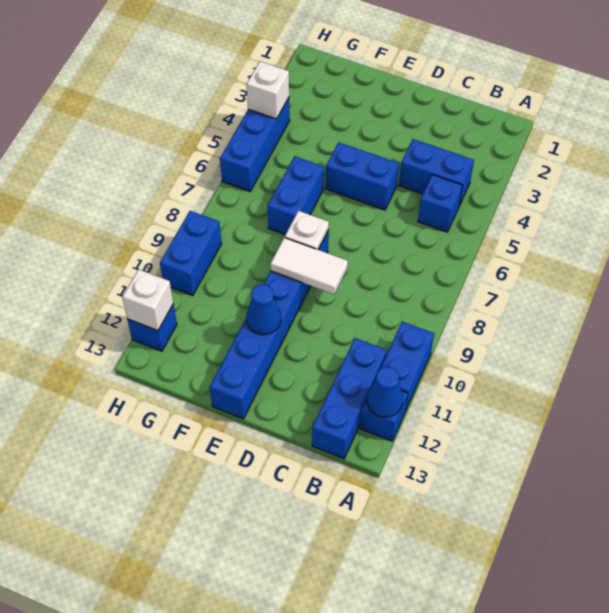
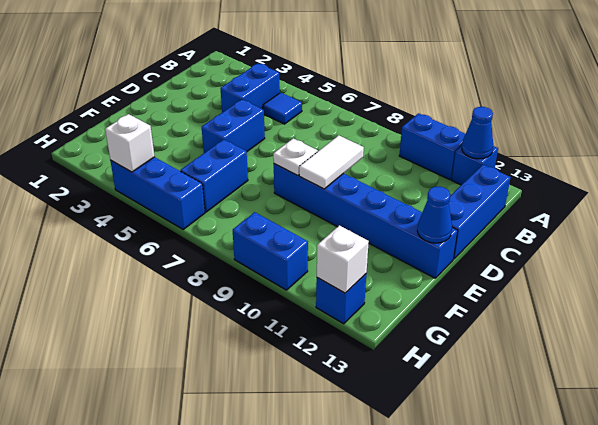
blue brick B5 level 1 -> blue tile B5 level 1
blue brick B11:B13 level 1 -> blue brick B13:D13 level 1
blue cone E11 level 2 -> blue cone E13 level 2
blue brick F6:F7 level 1 -> blue brick F6:G6 level 1

